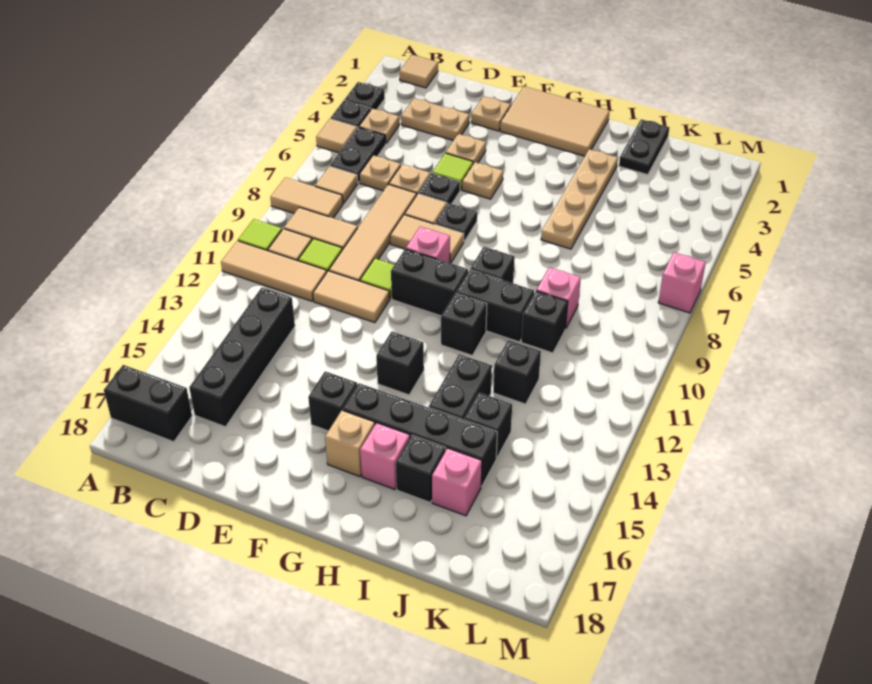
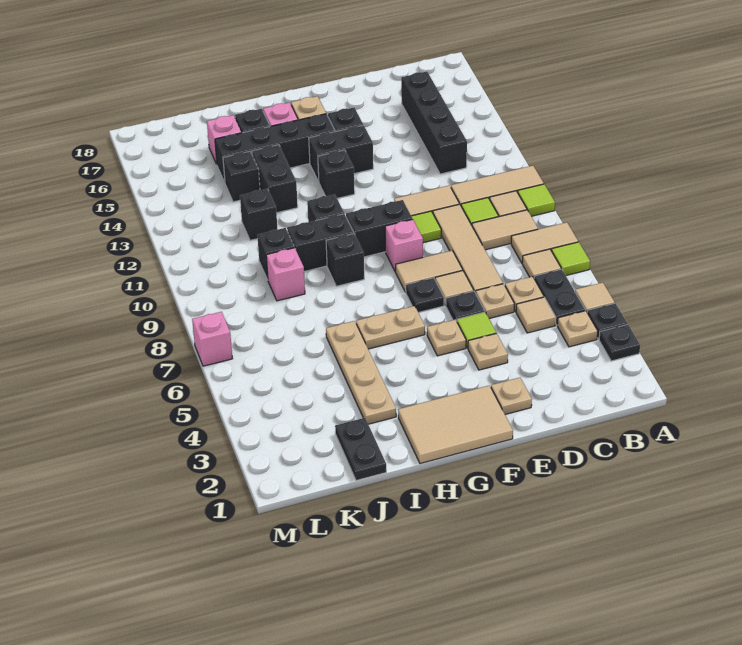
none -> lime tile A7 level 1
black brick A17:B17 level 1 -> black brick F14:G14 level 1
tan tile B1 level 1 -> tan tile C5 level 1
tan plate C3:D3 level 1 -> tan plate G6:H6 level 1

